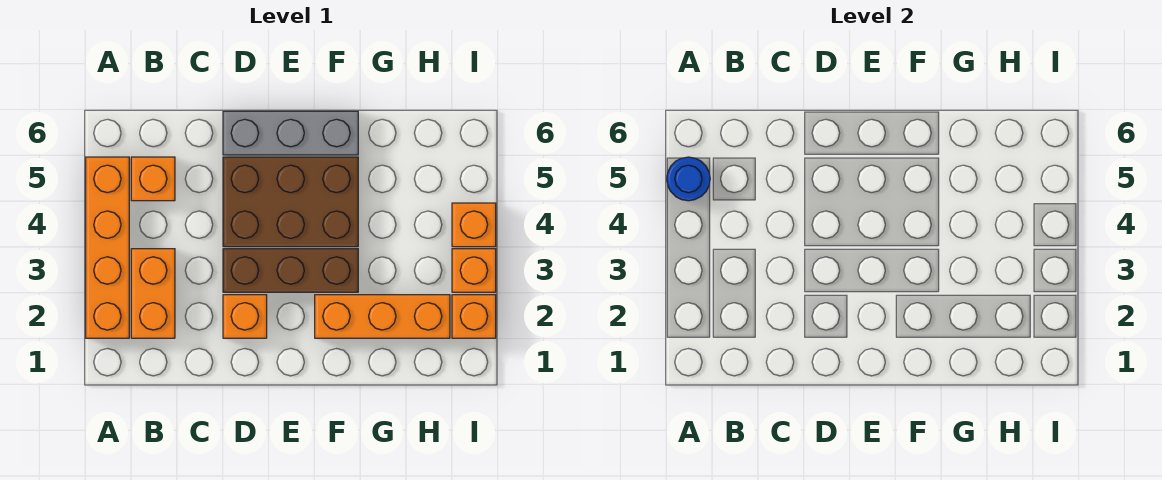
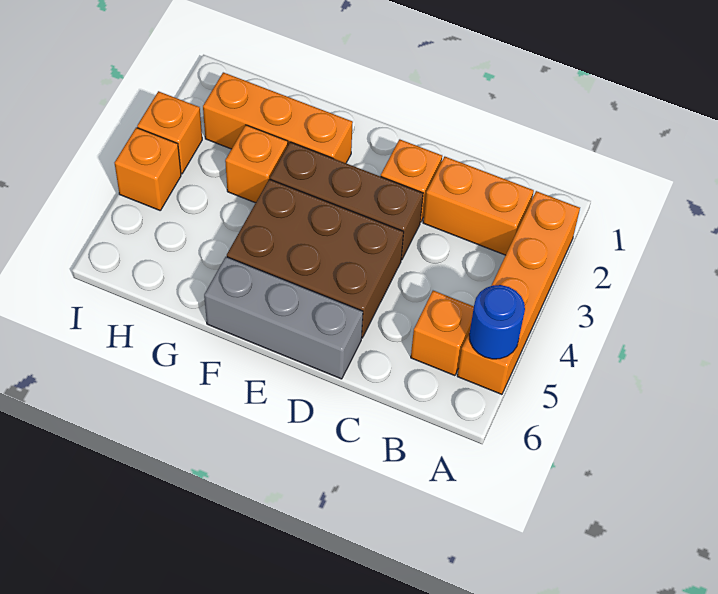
orange brick B2:B3 level 1 -> orange brick B2:C2 level 1
orange brick I2 level 1 -> orange brick G3 level 1

